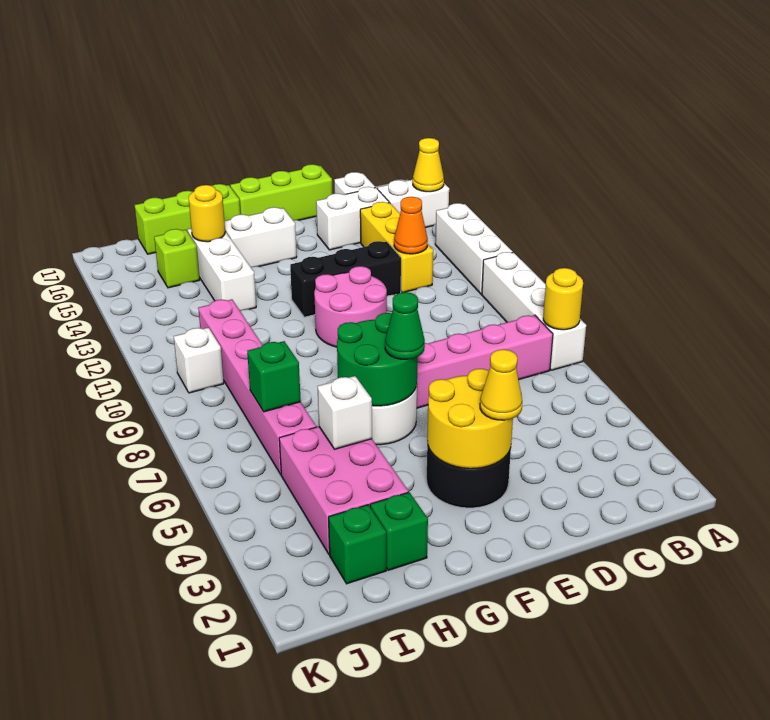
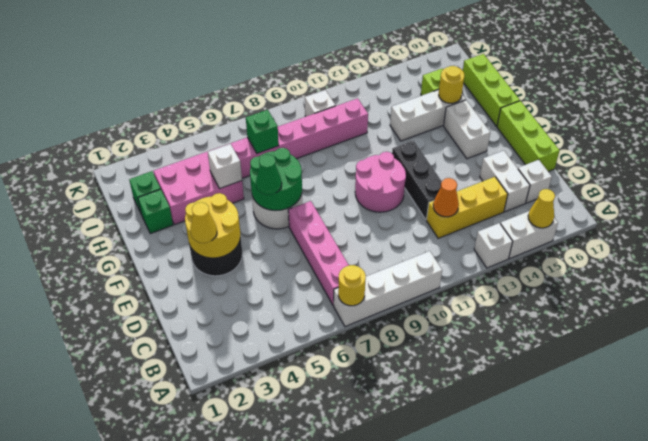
white brick A11:A13 level 1 -> white brick A13 level 1
white brick A15:B15 level 1 -> white brick A14:A15 level 1

